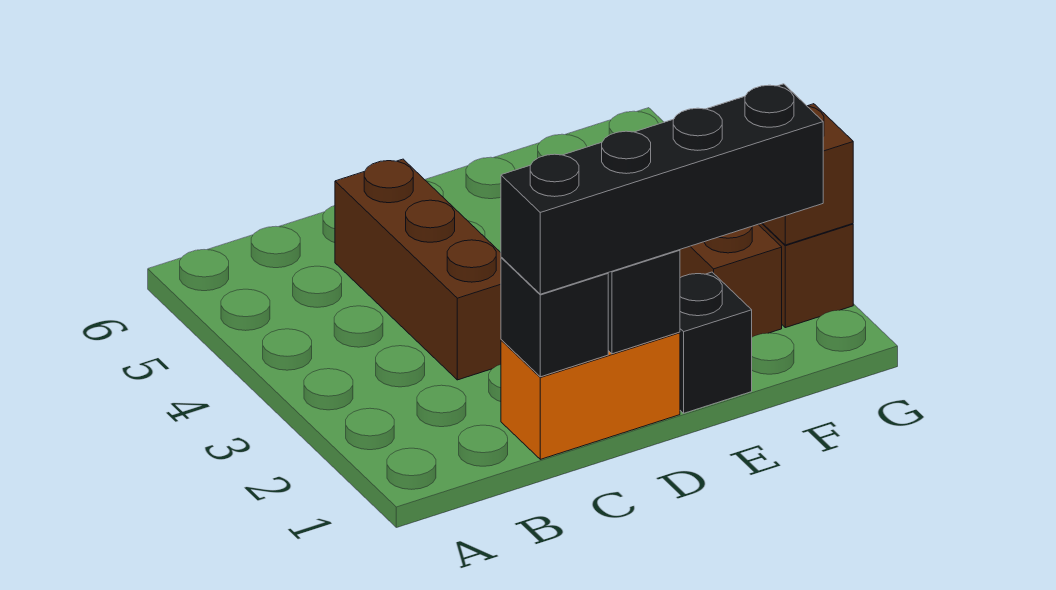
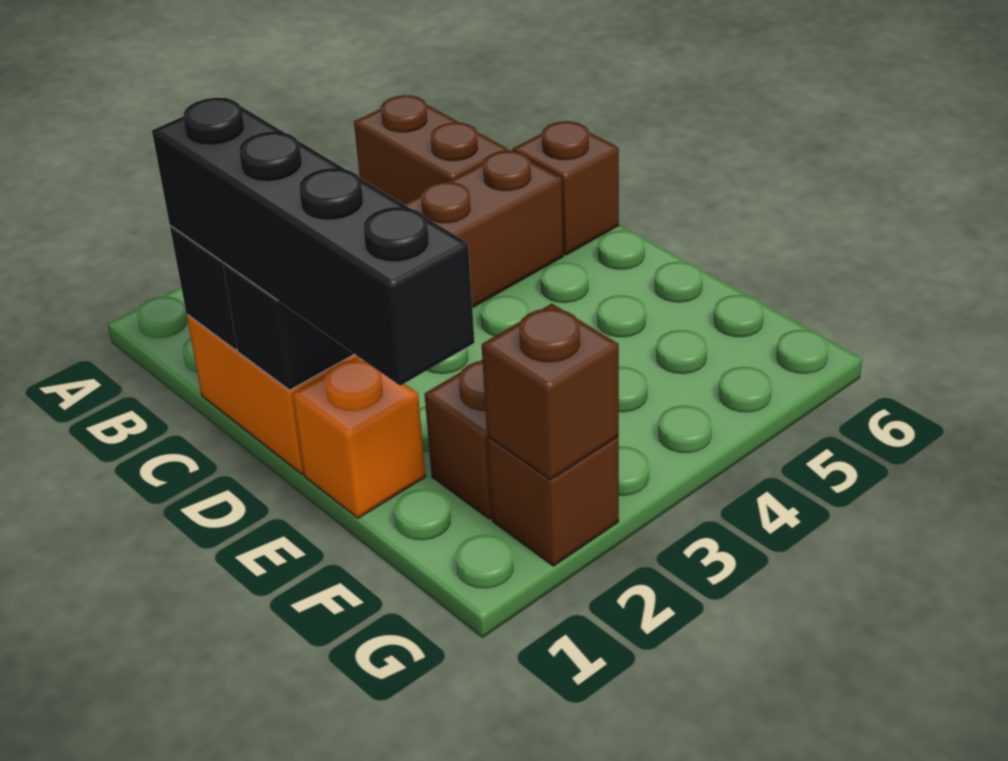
none -> brown brick A5:B5 level 1
none -> brown brick C6 level 1
black brick E1 level 1 -> orange brick E1 level 1

